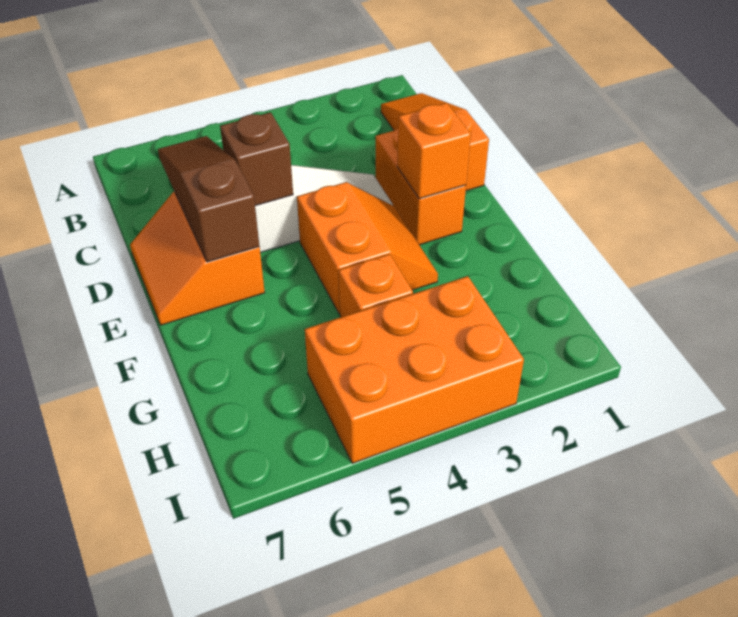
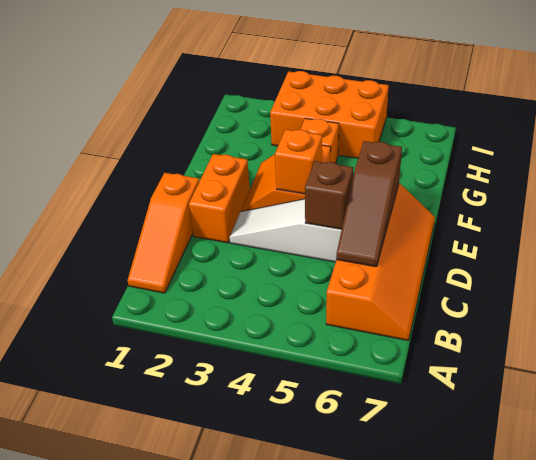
orange slope D6:E7 level 1 top 6 -> orange slope B6:E7 level 1 top 6
orange brick E2 level 2 -> orange brick E4 level 2

